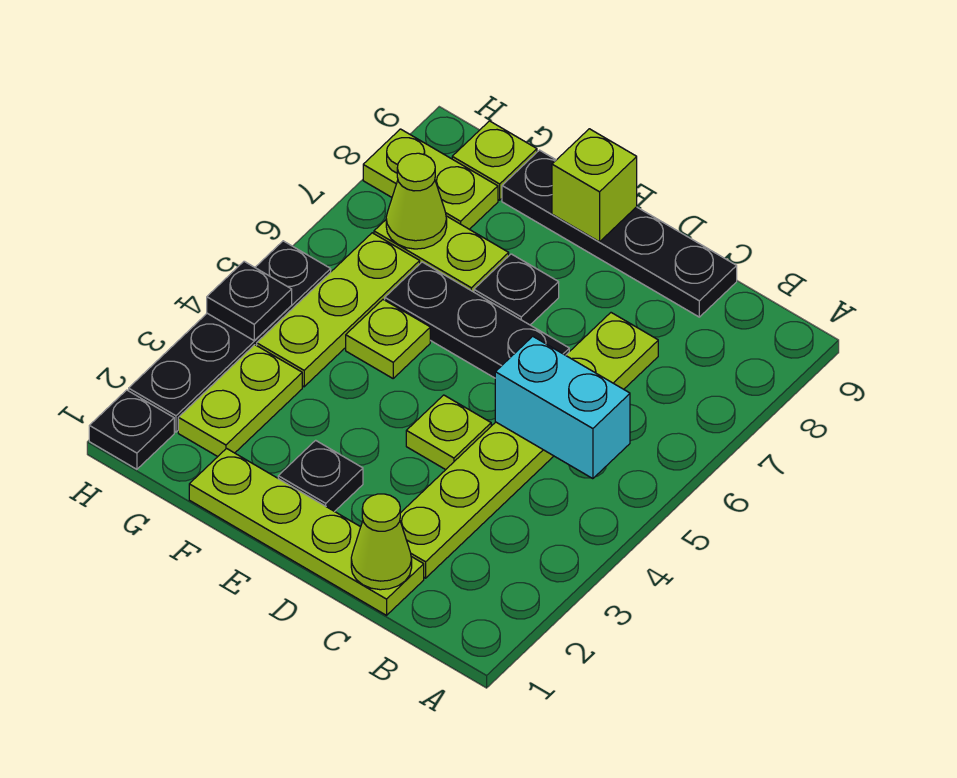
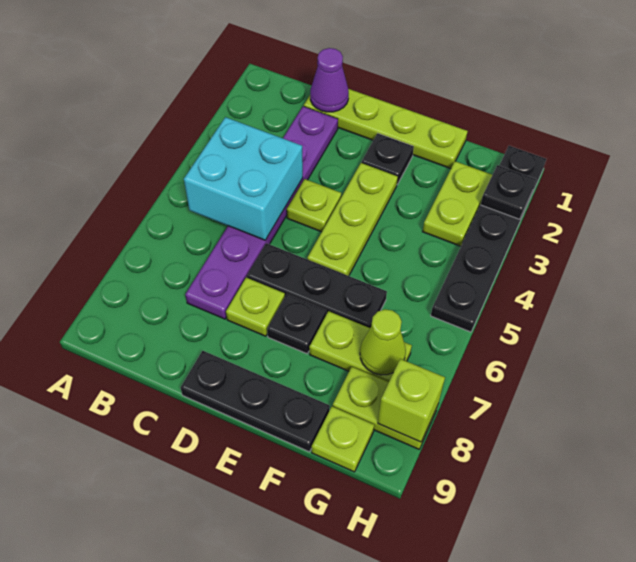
cyan brick B5:C5 level 2 -> cyan brick B4:C5 level 2
lime cone C1 level 2 -> purple cone C1 level 2
lime plate C2:C7 level 1 -> purple plate C2:C7 level 1
black plate C9:F9 level 1 -> black plate D9:F9 level 1
lime brick E9 level 2 -> lime brick H8 level 2
lime plate F5 level 1 -> lime plate D7 level 1
lime plate G4:G6 level 1 -> lime plate E3:E5 level 1
black plate H4 level 2 -> black plate H2 level 2

